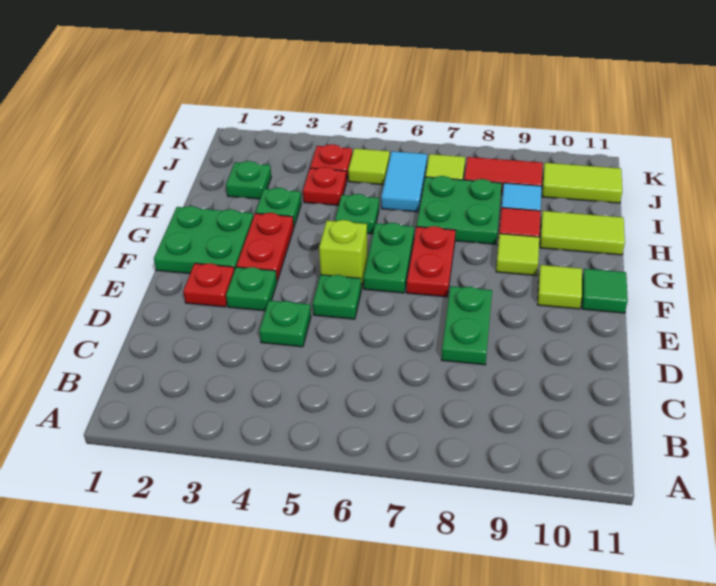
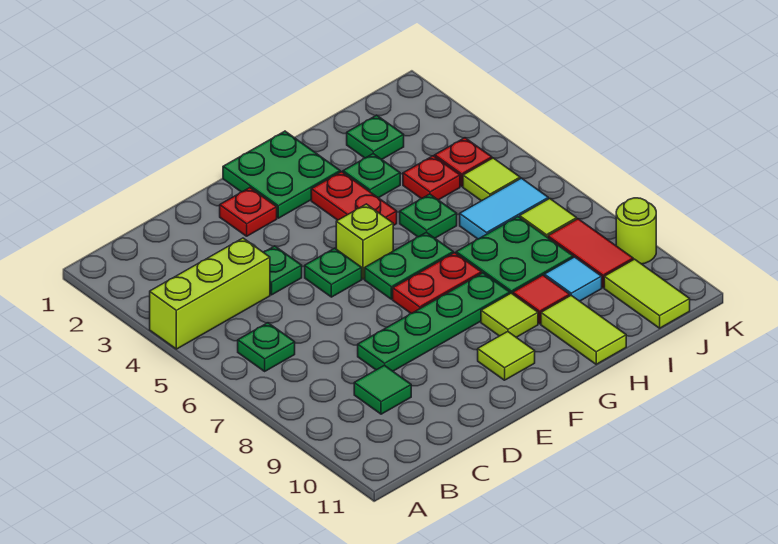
none -> lime brick A4:C4 level 1
green plate D8:E8 level 1 -> green plate D8:G8 level 1
green plate E3 level 1 -> green plate B6 level 1
red plate F3:G3 level 1 -> red plate G3:G4 level 1
green tile F11 level 1 -> green tile C9 level 1
none -> lime round brick K9 level 1

